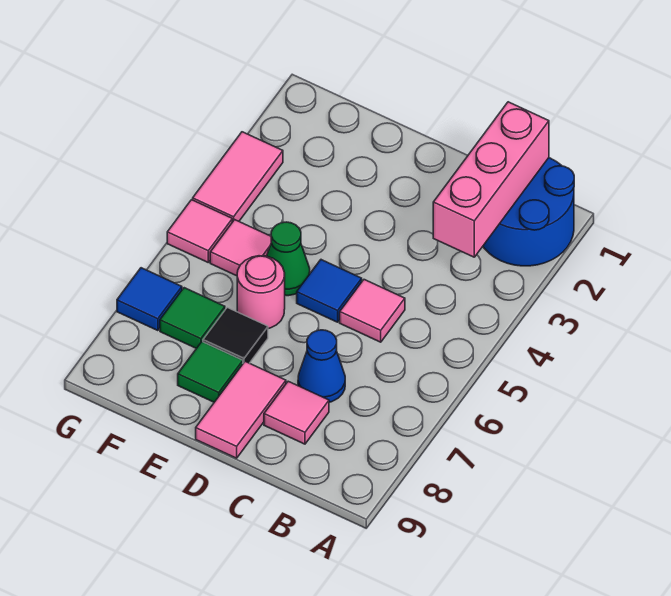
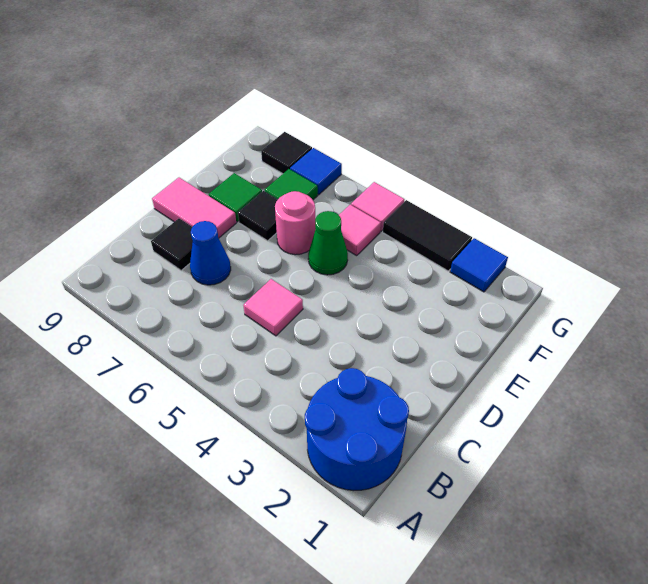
pink brick B1:B3 level 2 -> none
pink tile C8 level 1 -> black tile C8 level 1
blue tile D5 level 1 -> blue tile G2 level 1
pink tile G3:G4 level 1 -> black tile G3:G4 level 1
none -> black tile G8 level 1

